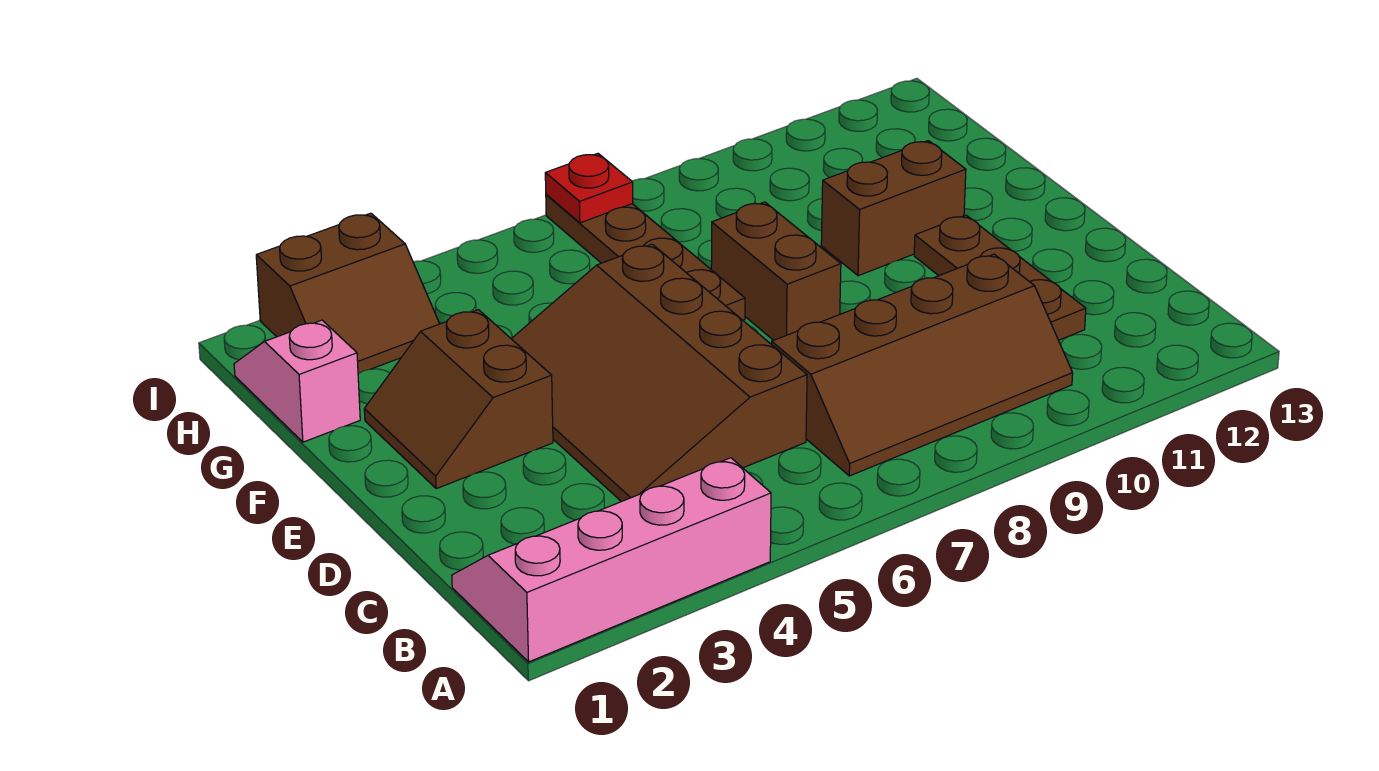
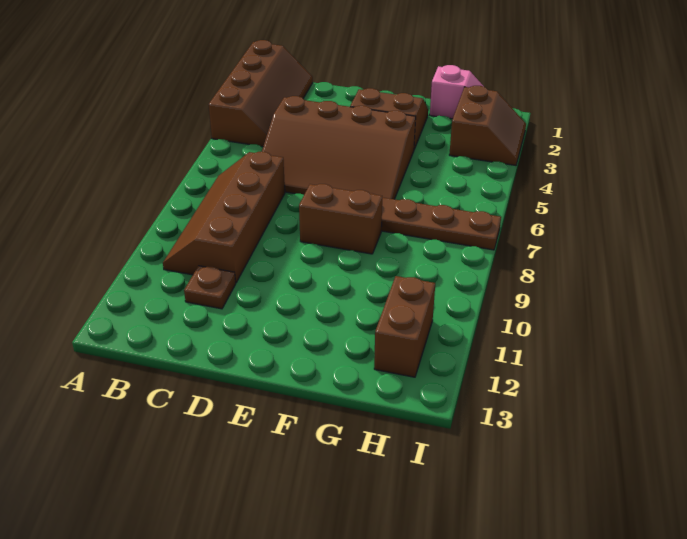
pink slope A1:B4 level 1 top A -> brown slope A1:B4 level 1 top A
brown slope C4:F6 level 1 top 6 -> brown slope C4:F6 level 1 top 4
brown plate C11:E11 level 1 -> brown plate C11 level 1
brown brick F10:F11 level 1 -> brown brick H11:H12 level 1
brown slope H2:I3 level 1 top I -> brown slope H2:I3 level 1 top H
red plate I7 level 2 -> none

